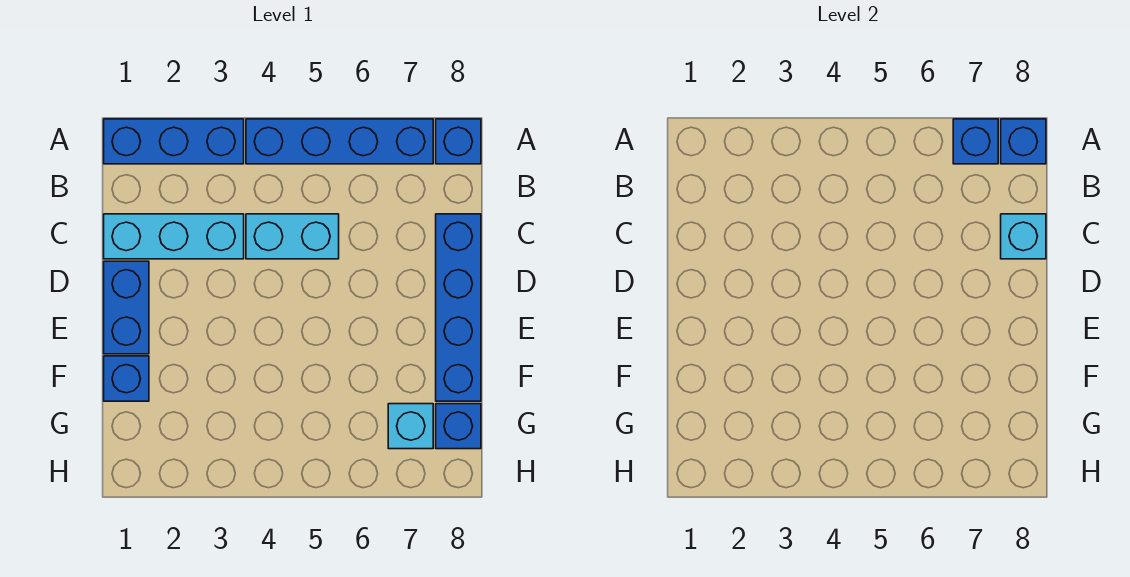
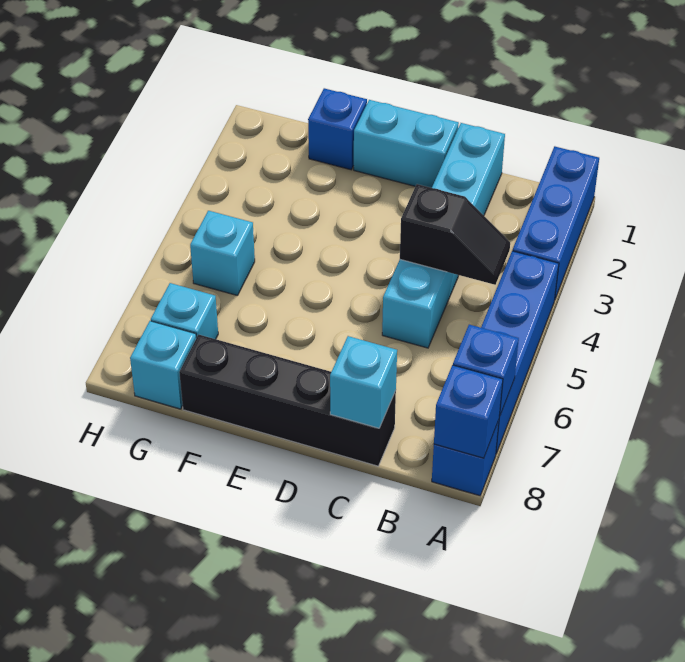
none -> black slope B4:C4 level 2 top C
blue brick C8:F8 level 1 -> black brick C8:F8 level 1
blue brick D1:E1 level 1 -> cyan brick D1:E1 level 1
none -> cyan brick G5 level 1
blue brick G8 level 1 -> cyan brick G8 level 1

